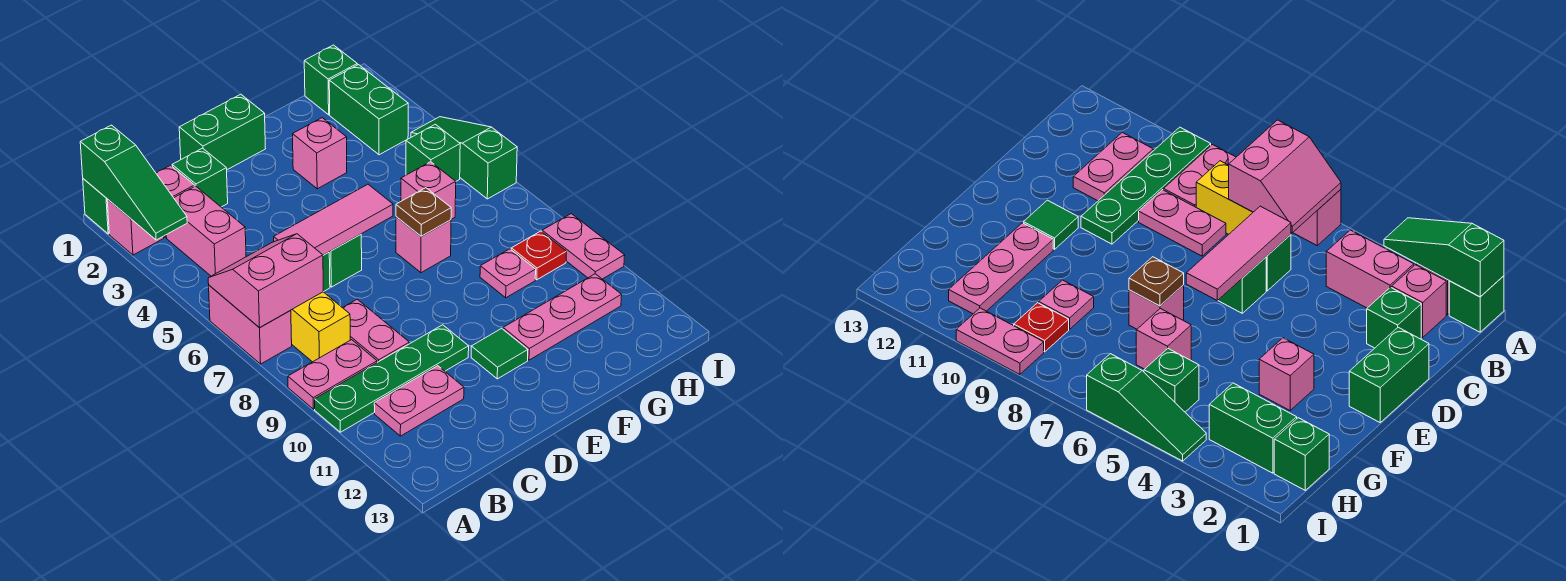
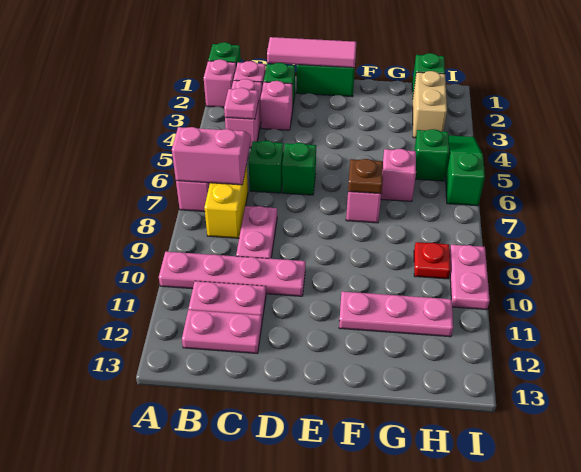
green slope A1:A3 level 2 top 1 -> none
pink plate A9:B9 level 1 -> pink plate B12:C12 level 1
green plate A10:D10 level 1 -> pink plate A10:D10 level 1
pink tile C6:E6 level 2 -> pink tile C1:E1 level 2
green tile E11 level 1 -> none
pink brick F3 level 1 -> pink brick C3 level 1
pink plate G9 level 1 -> pink plate B4 level 2
green brick H2:H3 level 1 -> tan brick H2:H3 level 1

